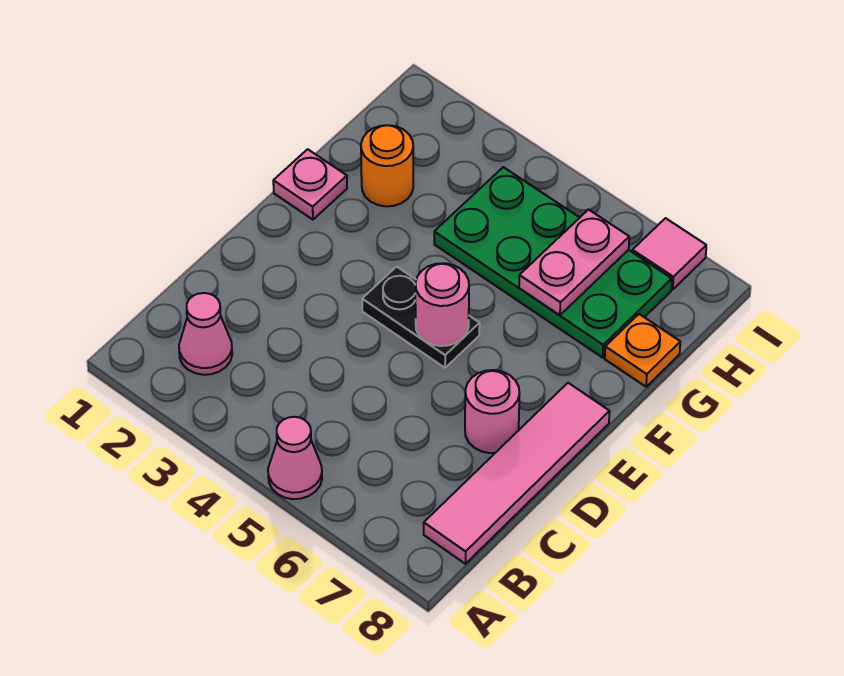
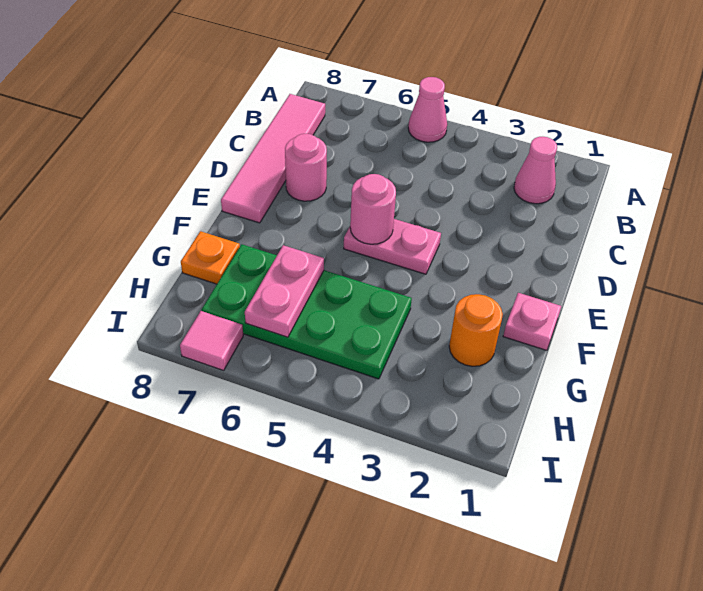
black plate E4:E5 level 1 -> pink plate E4:E5 level 1

